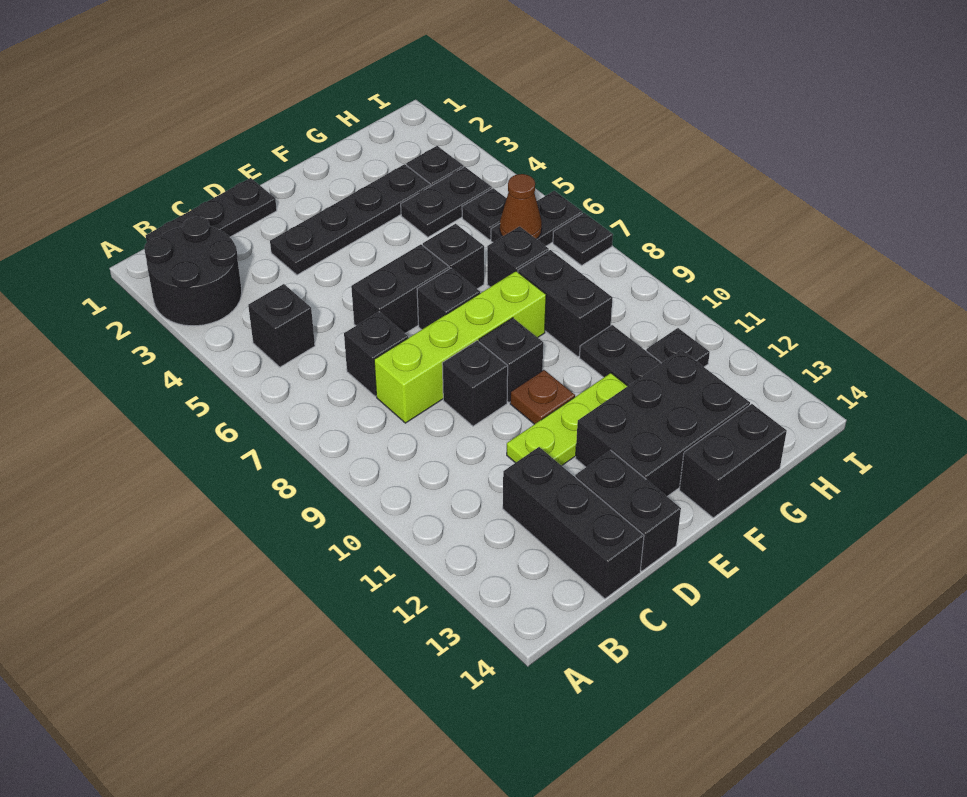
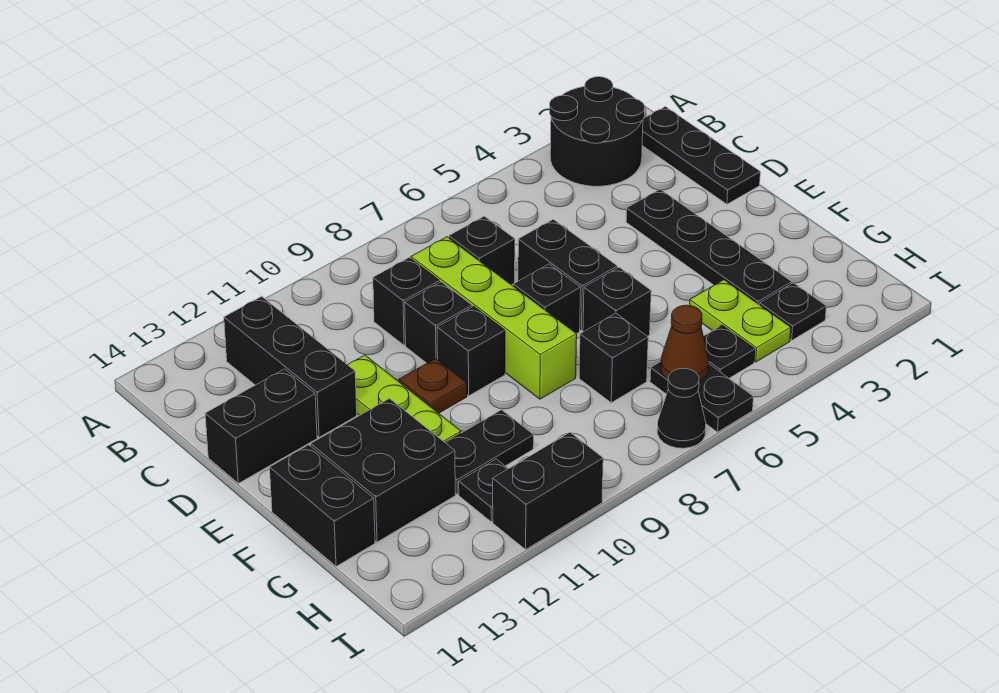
black brick B5 level 1 -> black brick C9 level 1
black brick C12:C14 level 1 -> black brick B12:D12 level 1
black brick E12:G13 level 1 -> black brick F12:G13 level 1
black plate G4:H4 level 1 -> lime plate G4:H4 level 1
black brick G8:G9 level 1 -> black brick I10:I11 level 1
black plate I7 level 1 -> black cone I7 level 1

